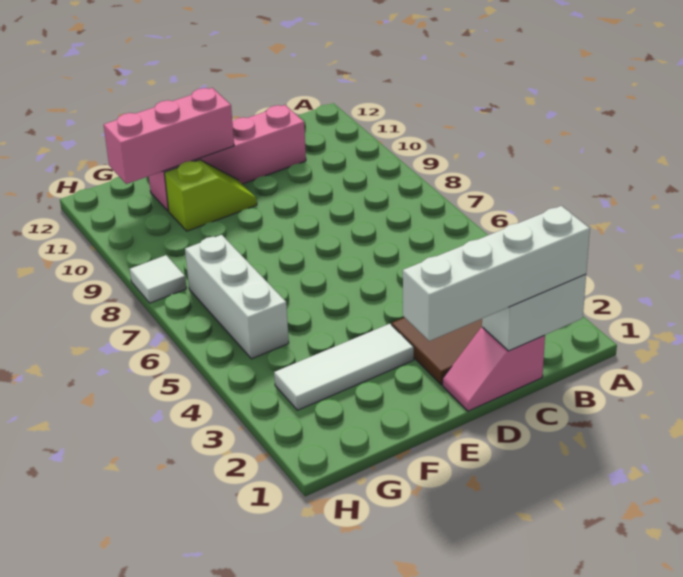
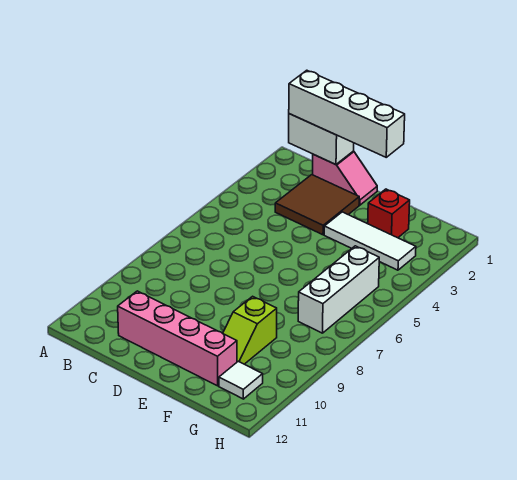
lime slope E10:F10 level 1 top F -> lime slope F9:F10 level 1 top 9
pink brick E11:G11 level 2 -> none
none -> red brick F2 level 1
white tile H8 level 1 -> white tile G11 level 1

